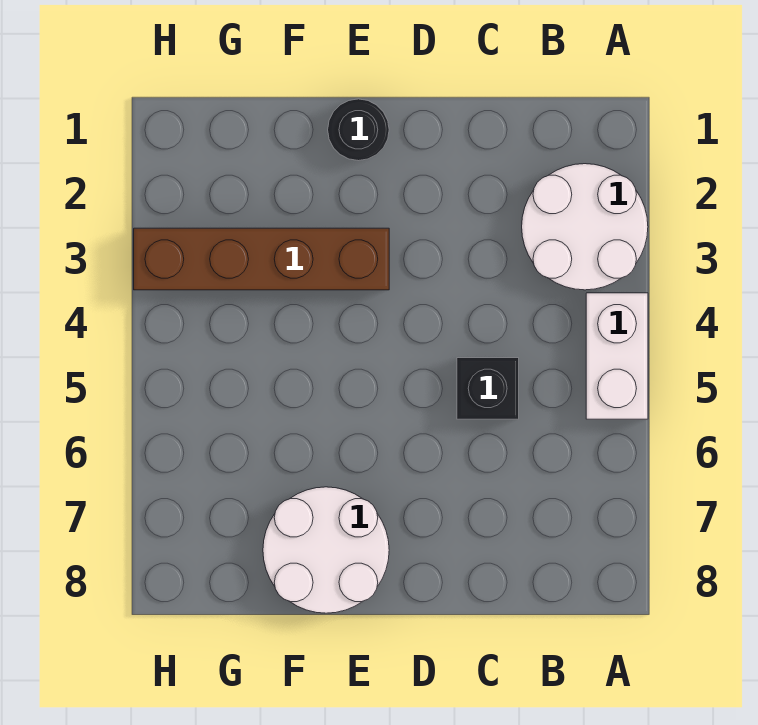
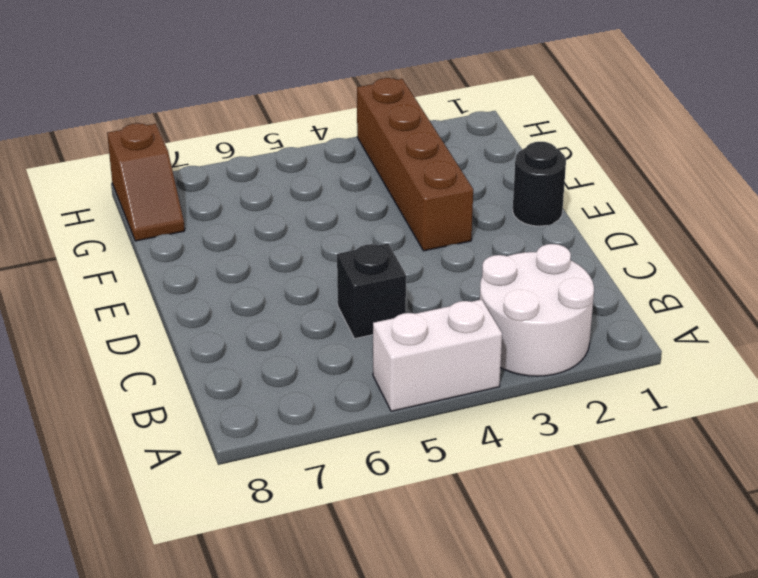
white round brick E7:F8 level 1 -> none
none -> brown slope G8:H8 level 1 top H

